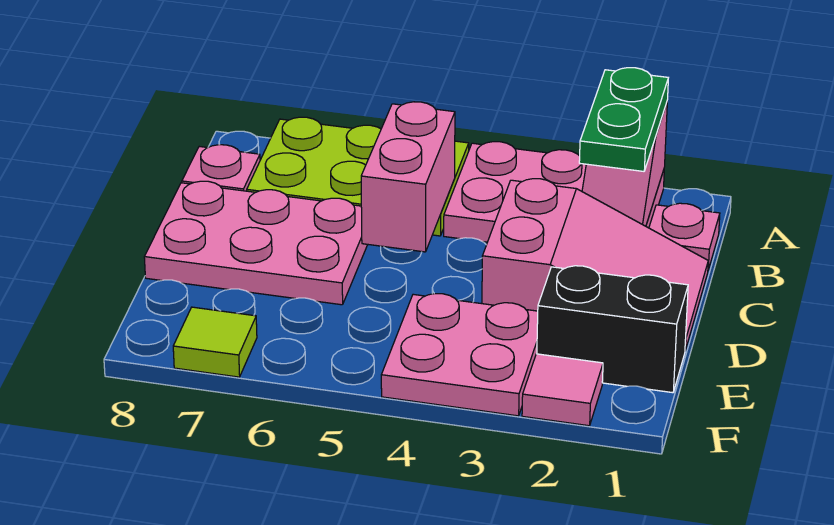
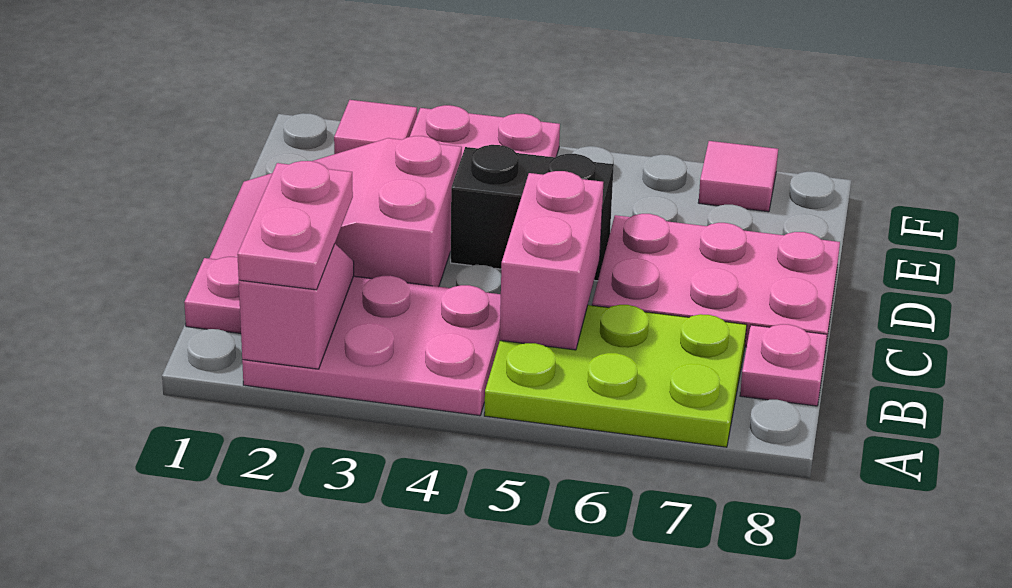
green plate A2:B2 level 3 -> pink plate A2:B2 level 3
black brick E1:E2 level 1 -> black brick D4:D5 level 1
lime tile F7 level 1 -> pink tile F7 level 1

